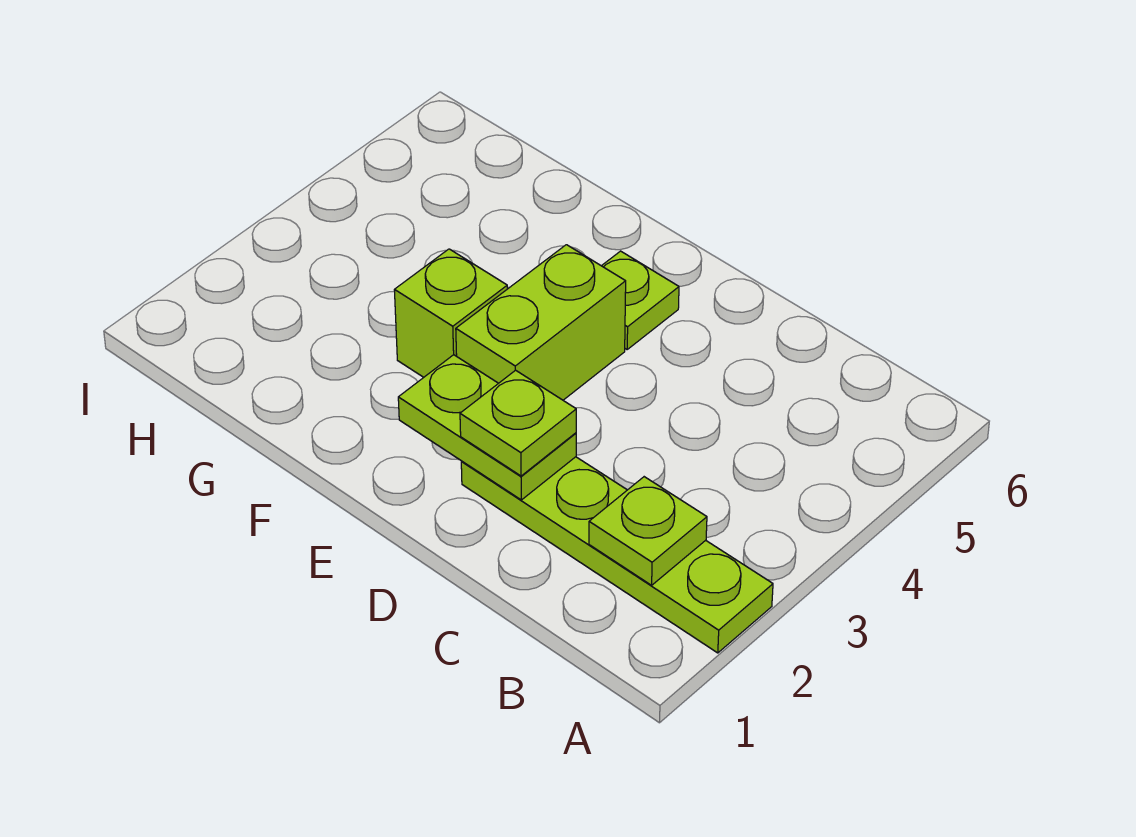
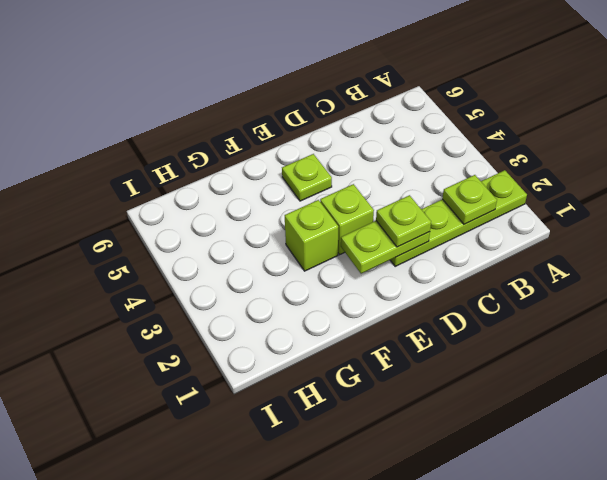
lime brick E3:E4 level 1 -> lime brick E3 level 1

